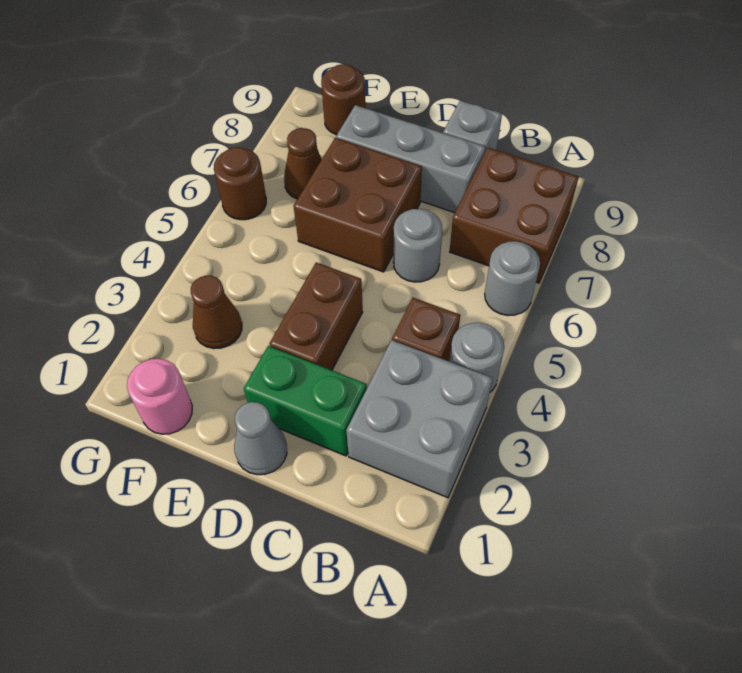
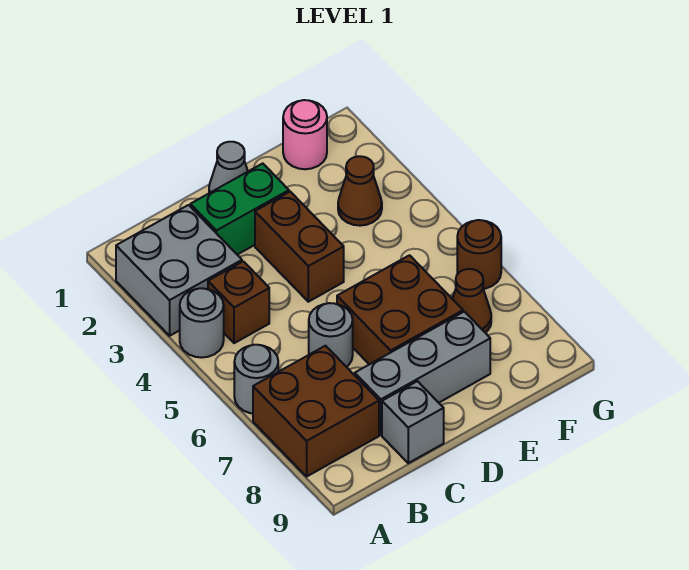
brown round brick F9 level 1 -> none

